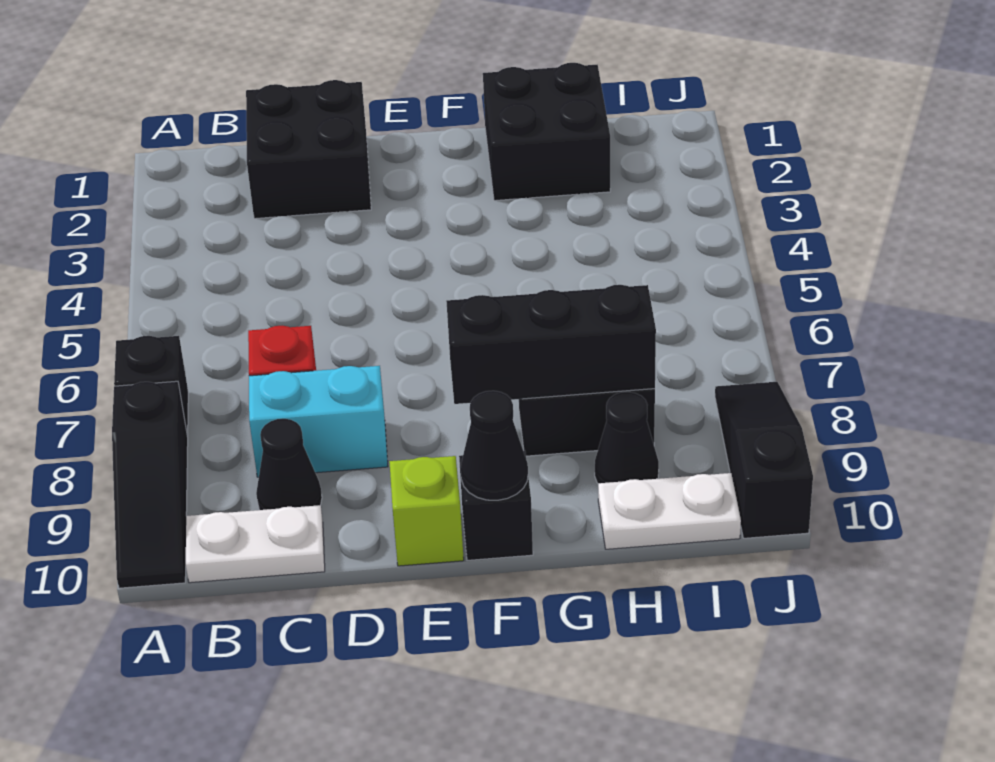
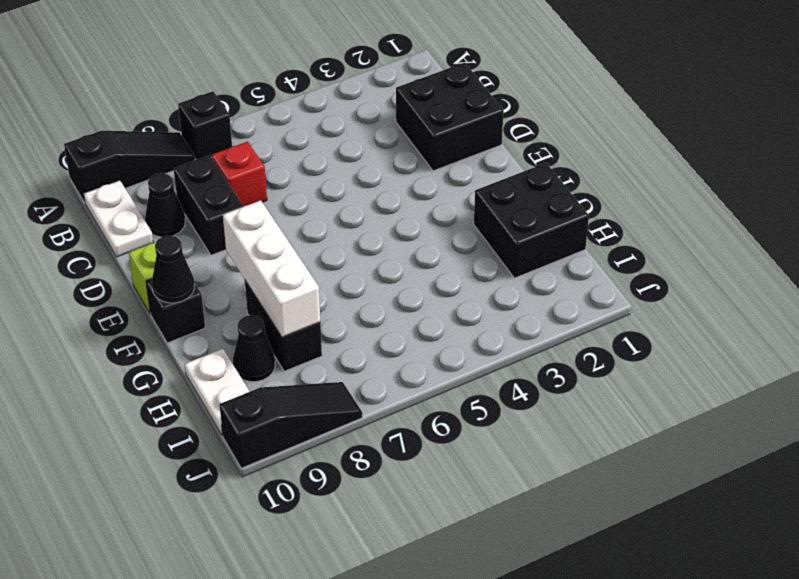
black slope A8:A10 level 1 top 8 -> black slope A8:A10 level 1 top 10
cyan brick C8:D8 level 1 -> black brick C8:D8 level 1
black brick F8:H8 level 2 -> white brick F8:H8 level 2

